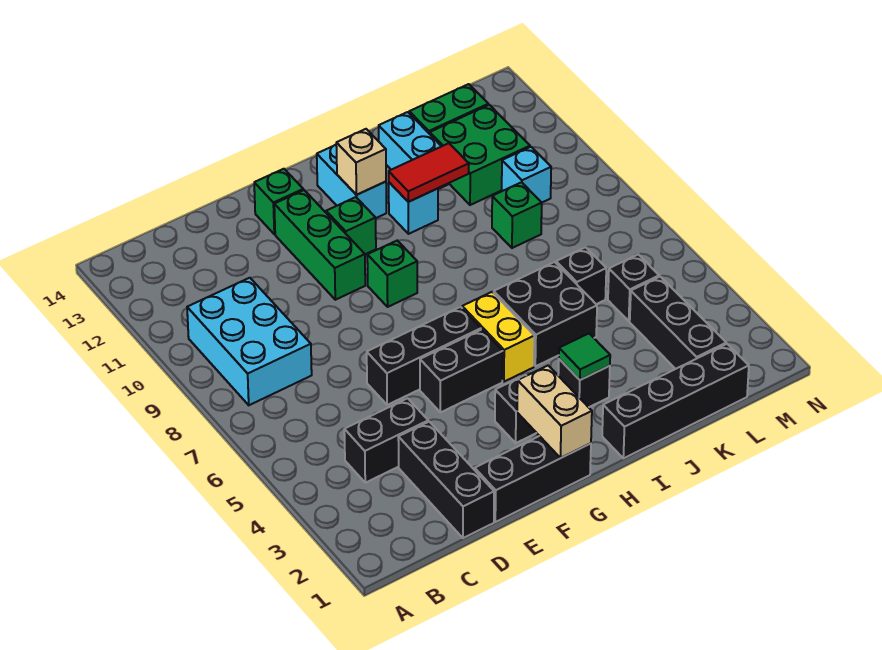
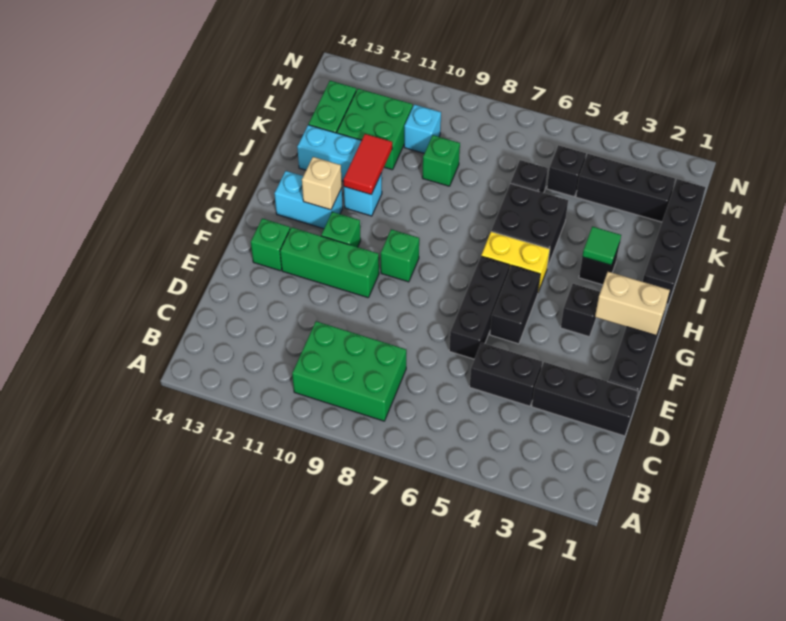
cyan brick B8:C10 level 1 -> green brick B8:C10 level 1
black brick C4:D4 level 1 -> black brick D4:D5 level 1

